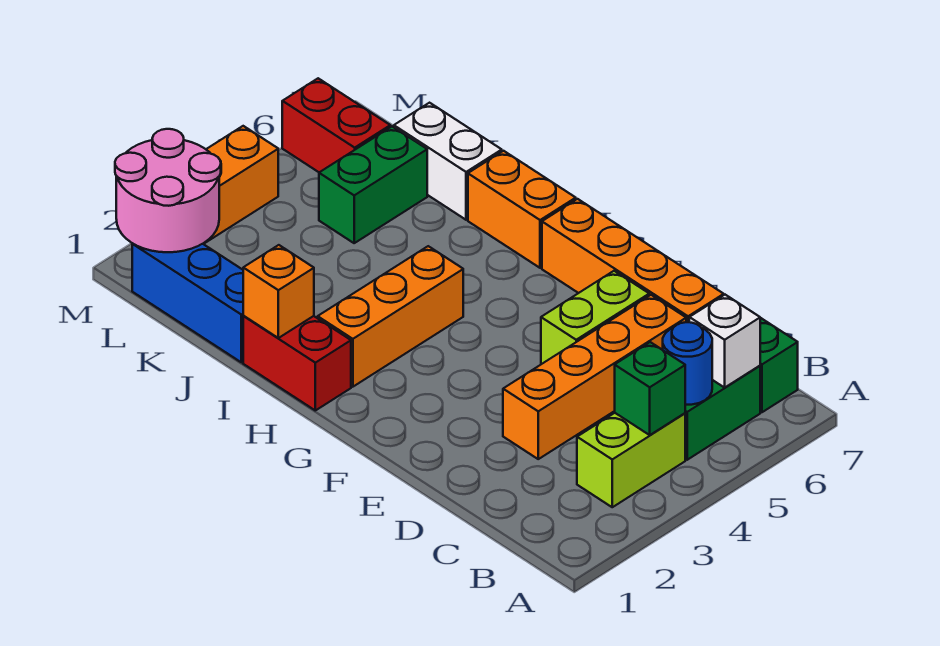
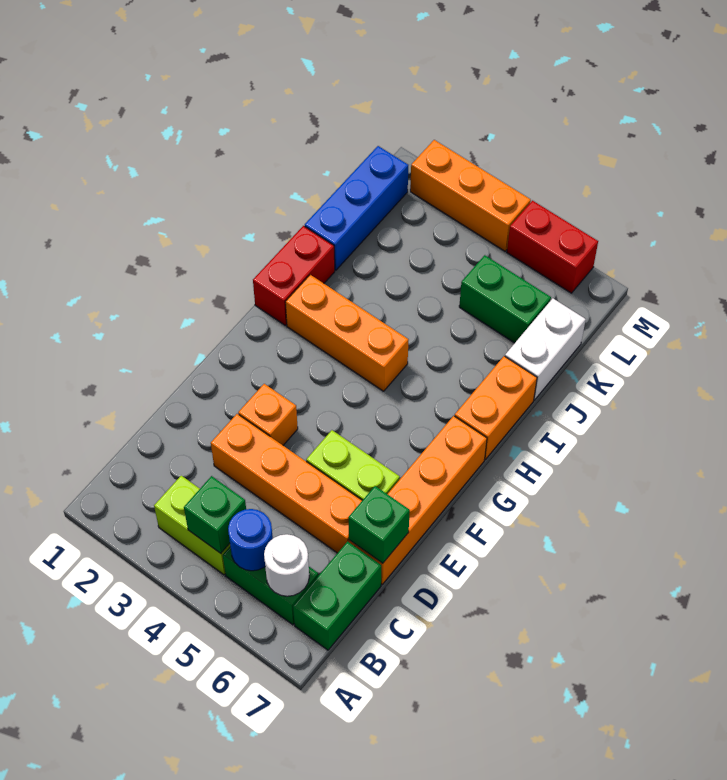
white brick B6 level 2 -> white round brick B6 level 2
none -> green brick D7 level 2
orange brick I1 level 2 -> orange brick E3 level 1
pink round brick L1:M2 level 2 -> none
red brick L6:M6 level 1 -> red brick M5:M6 level 1

